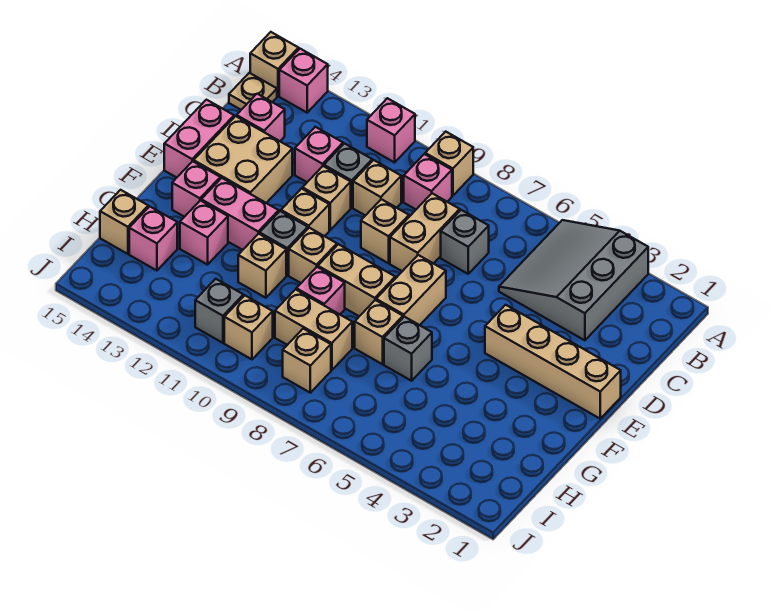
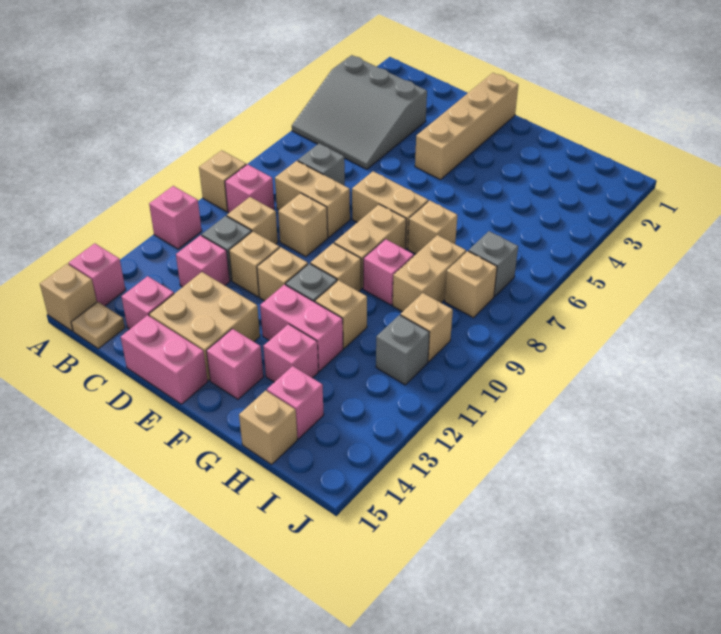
pink brick F12:F13 level 1 -> pink brick F12:G12 level 1
grey brick G6 level 1 -> grey brick I7 level 1

